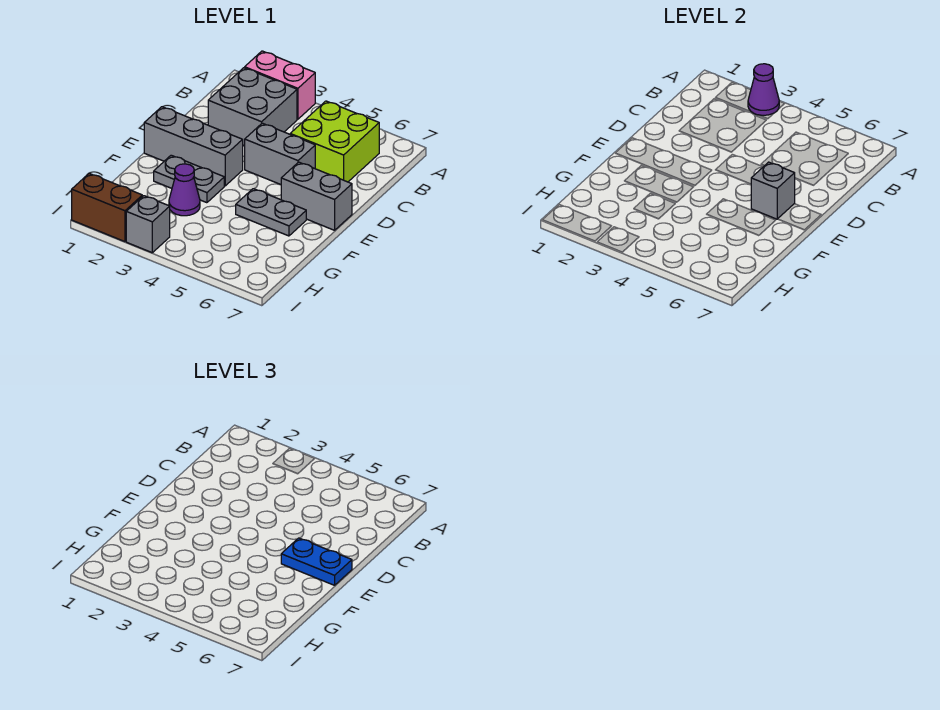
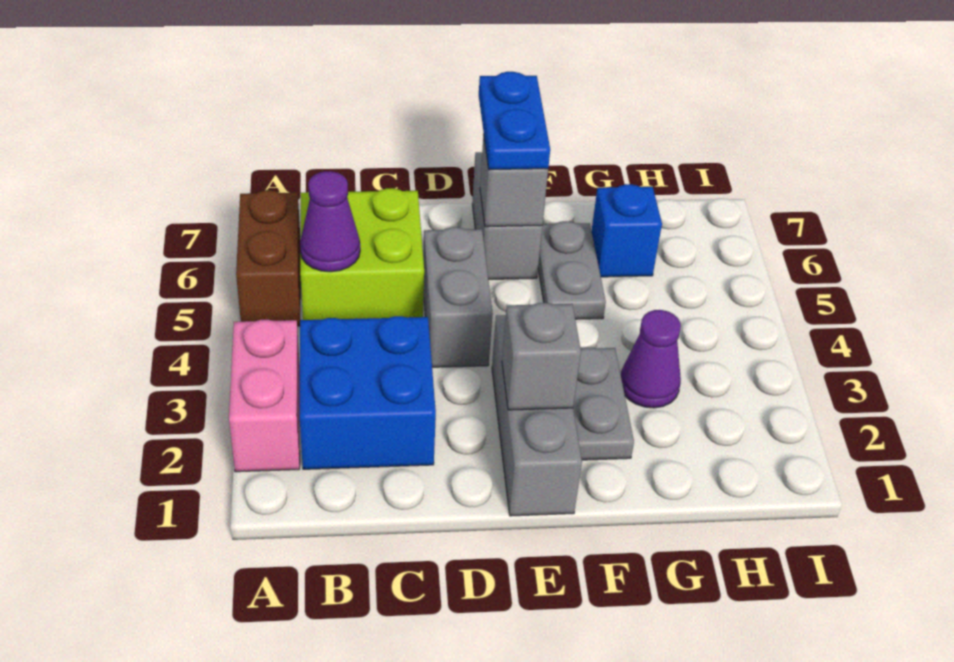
purple cone A3 level 2 -> purple cone B5 level 2
grey brick B2:C3 level 1 -> blue brick B2:C3 level 1
none -> blue brick G6 level 1
brown brick I1:I2 level 1 -> brown brick A5:A6 level 1
grey brick I3 level 1 -> grey brick E2 level 2

